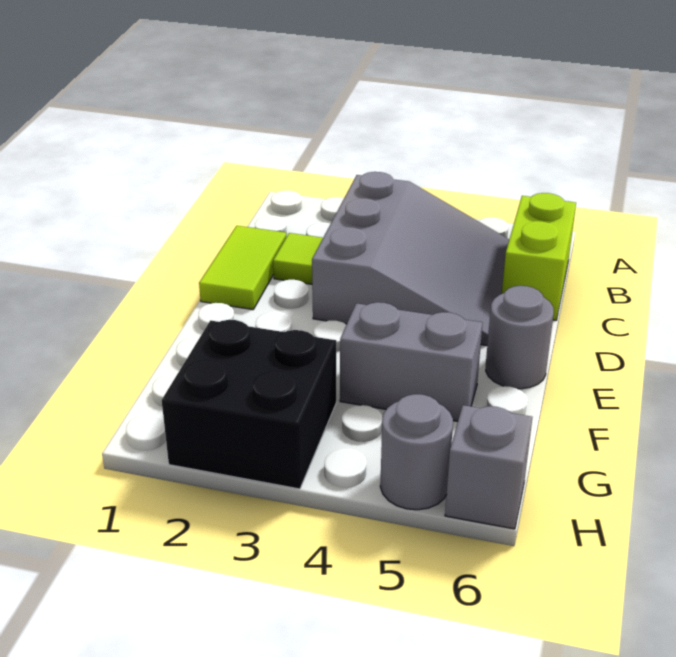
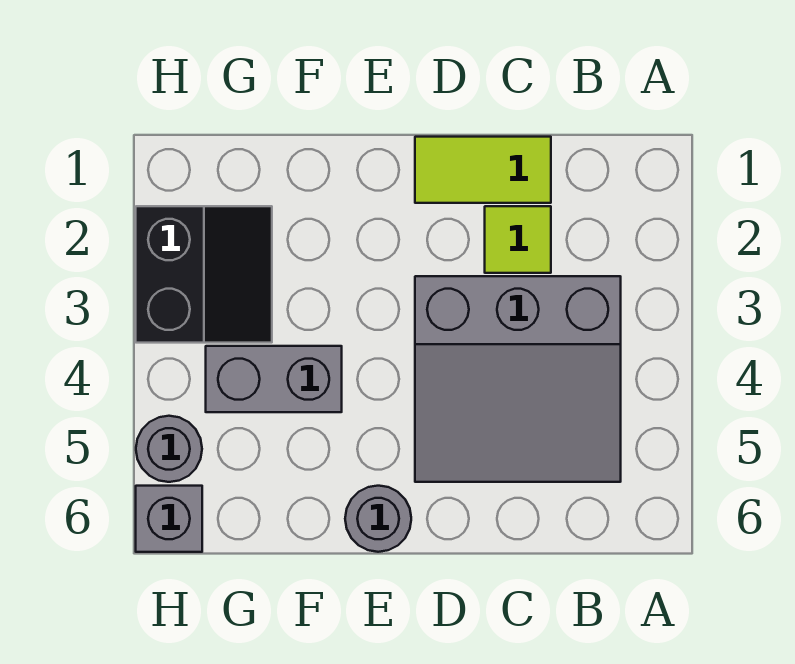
lime brick B6:C6 level 1 -> none
grey brick F4:F5 level 1 -> grey brick F4:G4 level 1
black brick G2:H3 level 1 -> black slope G2:H3 level 1 top H

